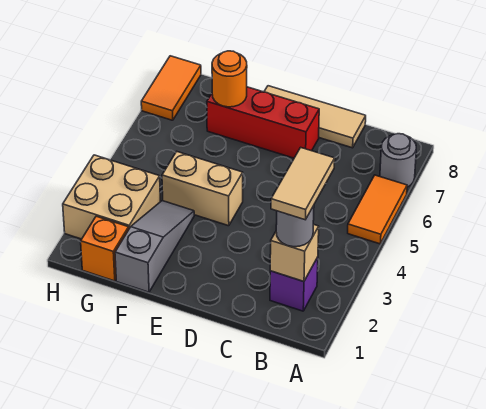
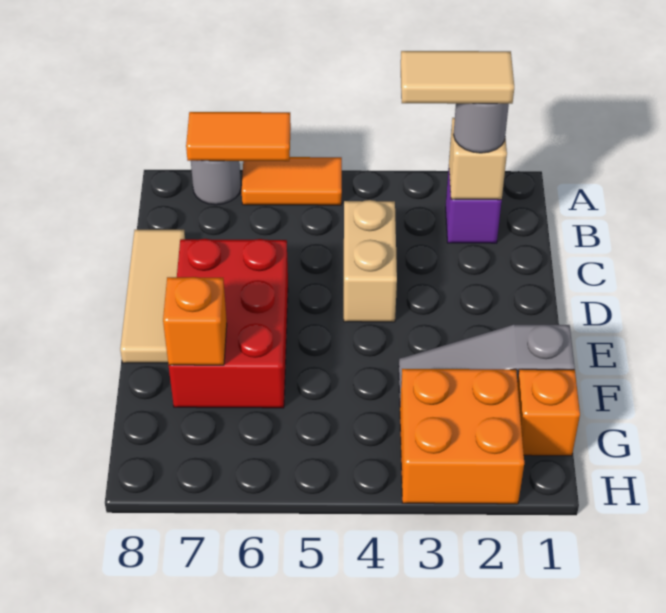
red brick D7:F7 level 1 -> red brick D6:F7 level 1
tan brick E4:F4 level 1 -> tan brick C4:D4 level 1
orange round brick F7 level 2 -> orange brick F7 level 2
tan brick G2:H3 level 1 -> orange brick G2:H3 level 1
orange tile H7:H8 level 1 -> orange tile A6:A7 level 2

